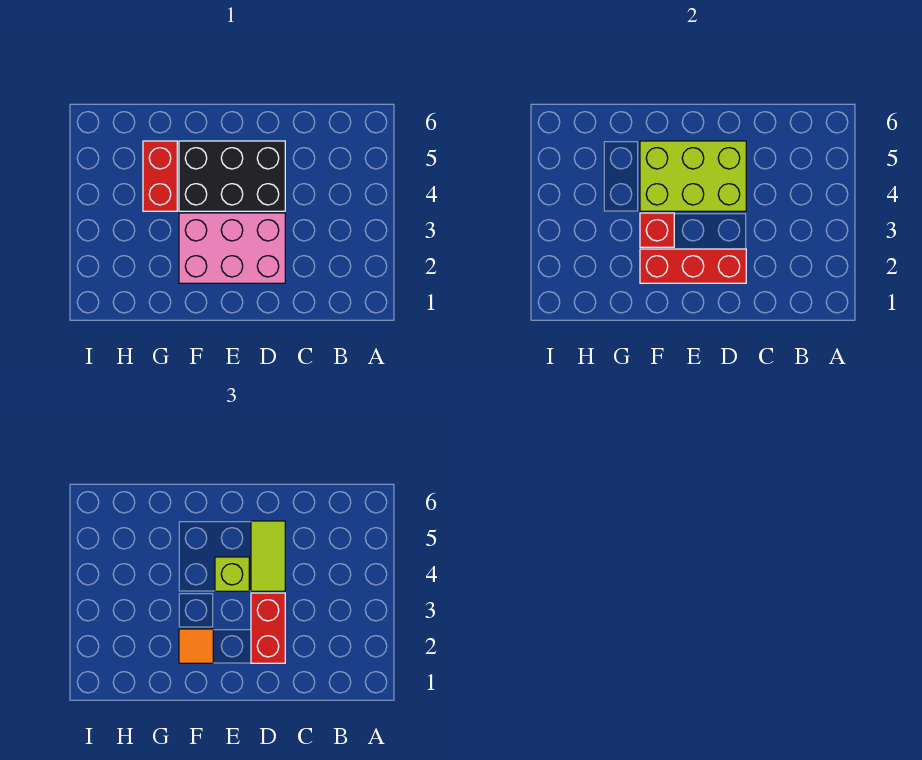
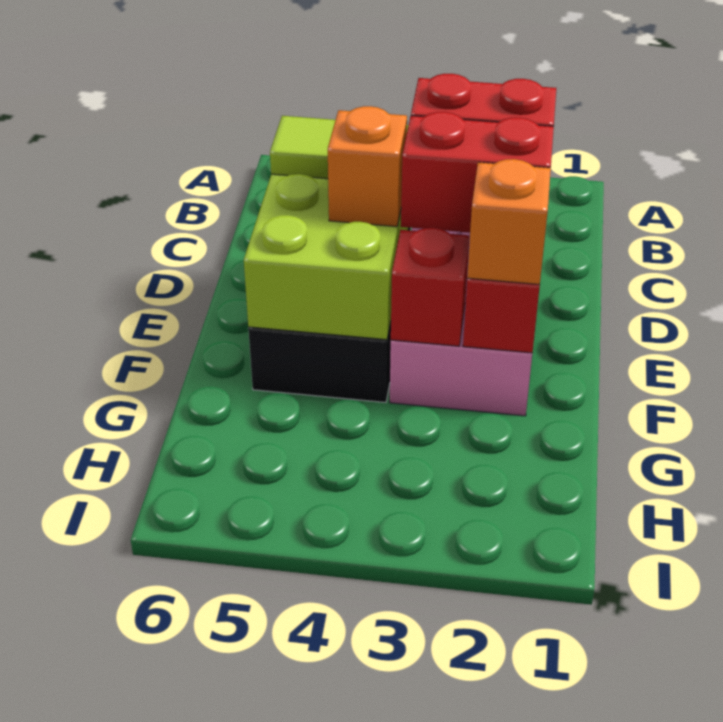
lime brick E4 level 3 -> orange brick E4 level 3
orange tile F2 level 3 -> orange brick F2 level 3
red brick G4:G5 level 1 -> red brick E2:E3 level 3

